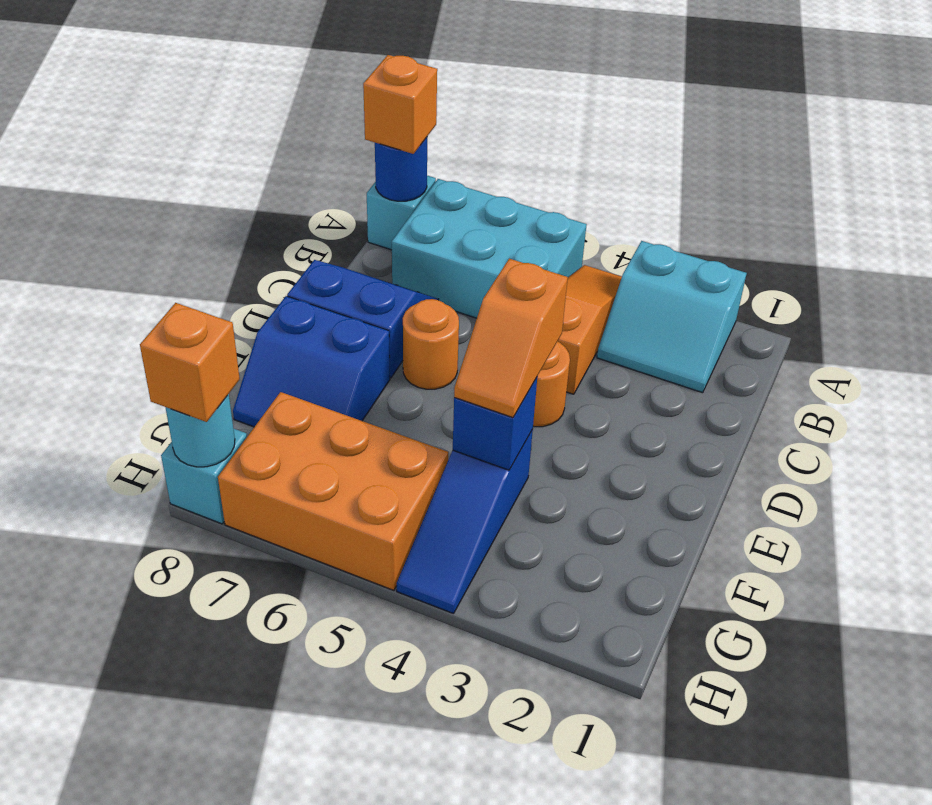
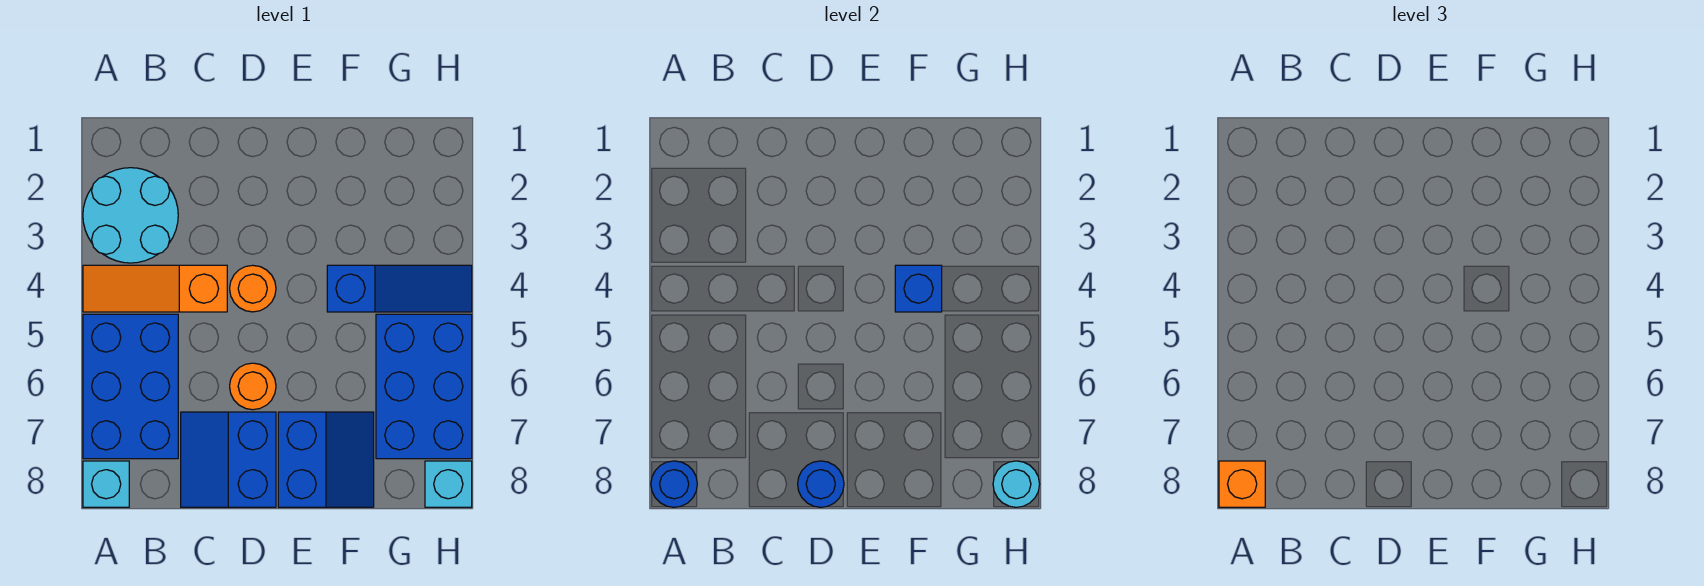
cyan slope A2:B3 level 1 top A -> cyan round brick A2:B3 level 1
cyan brick A5:B7 level 1 -> blue brick A5:B7 level 1
none -> blue round brick D8 level 2
orange slope E4:F4 level 3 top E -> none
orange brick G5:H7 level 1 -> blue brick G5:H7 level 1
orange brick H8 level 3 -> none

